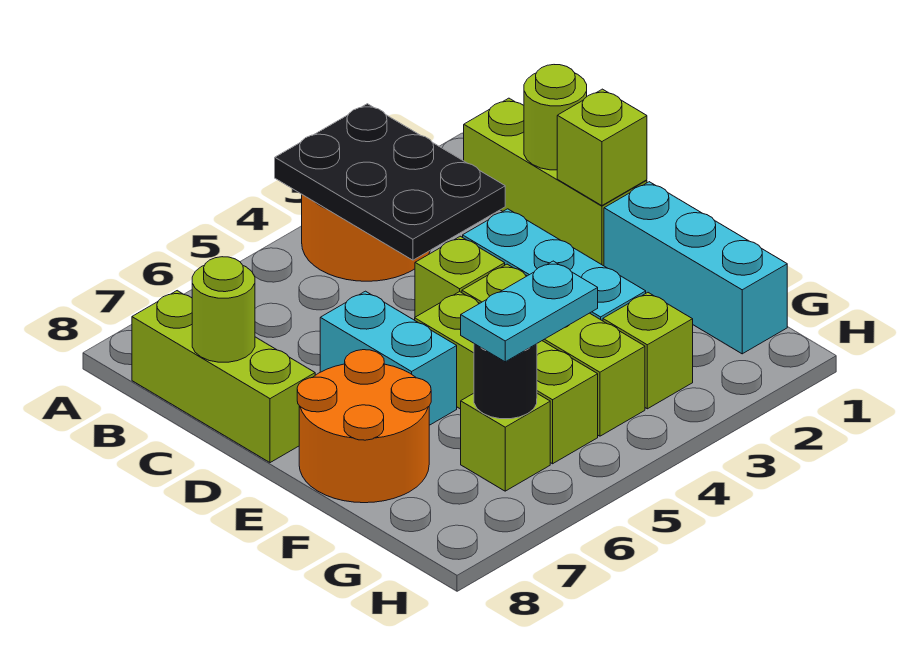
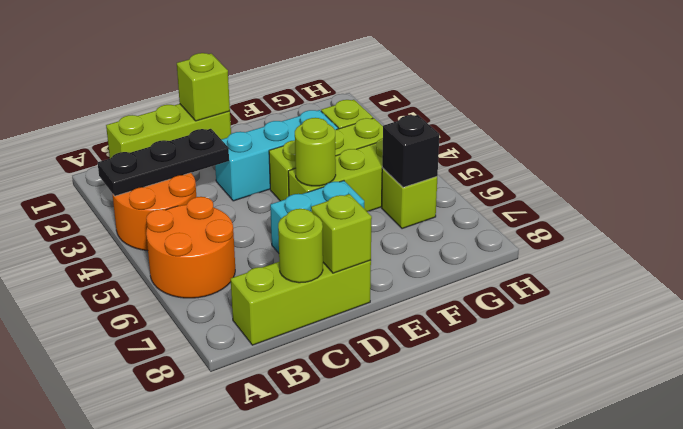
black plate A3:C4 level 2 -> black plate A3:C3 level 2
lime round brick C1 level 2 -> lime round brick E5 level 2
lime brick D4 level 1 -> lime brick D8 level 2
cyan brick E1:G1 level 1 -> none
orange round brick E7:F8 level 1 -> orange round brick A5:B6 level 1
cyan plate G5:G6 level 3 -> none
black round brick G6 level 2 -> black brick G6 level 2

